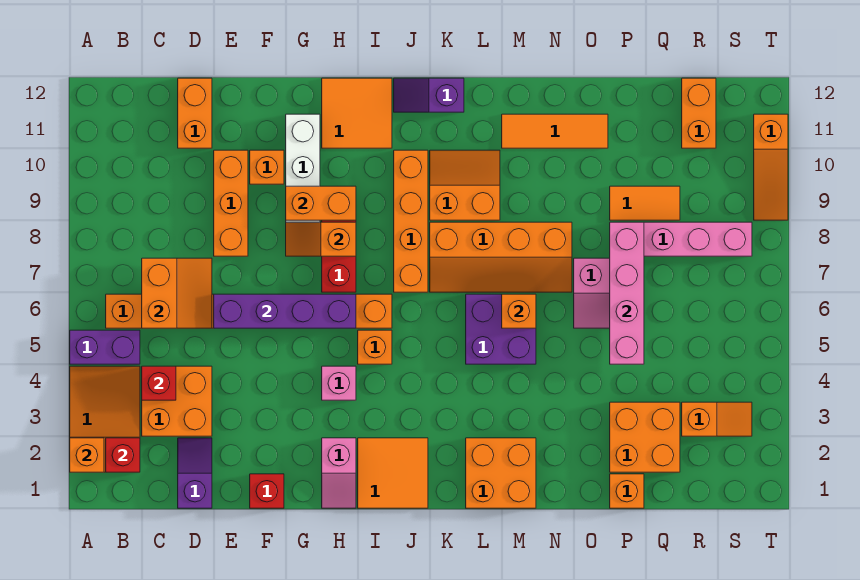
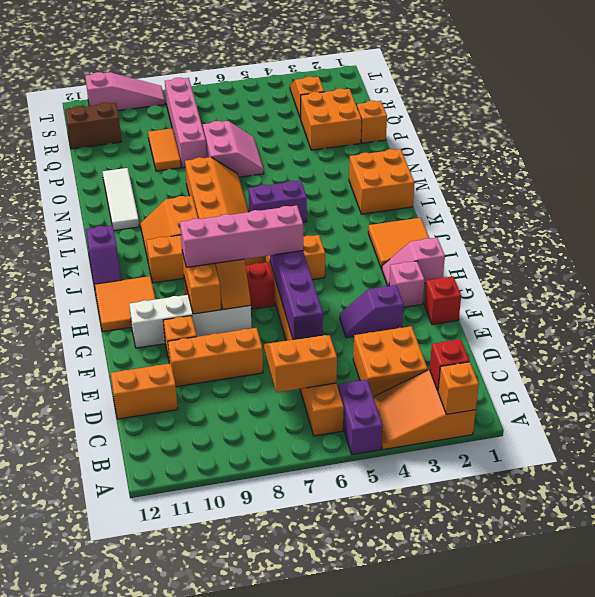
red brick C4 level 2 -> none
purple slope D1:D2 level 1 top 1 -> purple slope F3:F4 level 1 top 3
pink slope H1:H2 level 1 top 2 -> pink slope H1:H2 level 1 top 1
pink brick H4 level 1 -> pink brick G2 level 1
purple brick L5:M6 level 1 -> purple brick L5:L6 level 1
orange brick M6 level 2 -> none
orange tile M11:O11 level 1 -> white tile M11:O11 level 1
pink brick P5:P8 level 2 -> pink brick H6:H9 level 3
orange brick R11:R12 level 1 -> brown brick R11:R12 level 1
orange slope T9:T11 level 1 top 11 -> pink slope T9:T11 level 1 top 11

